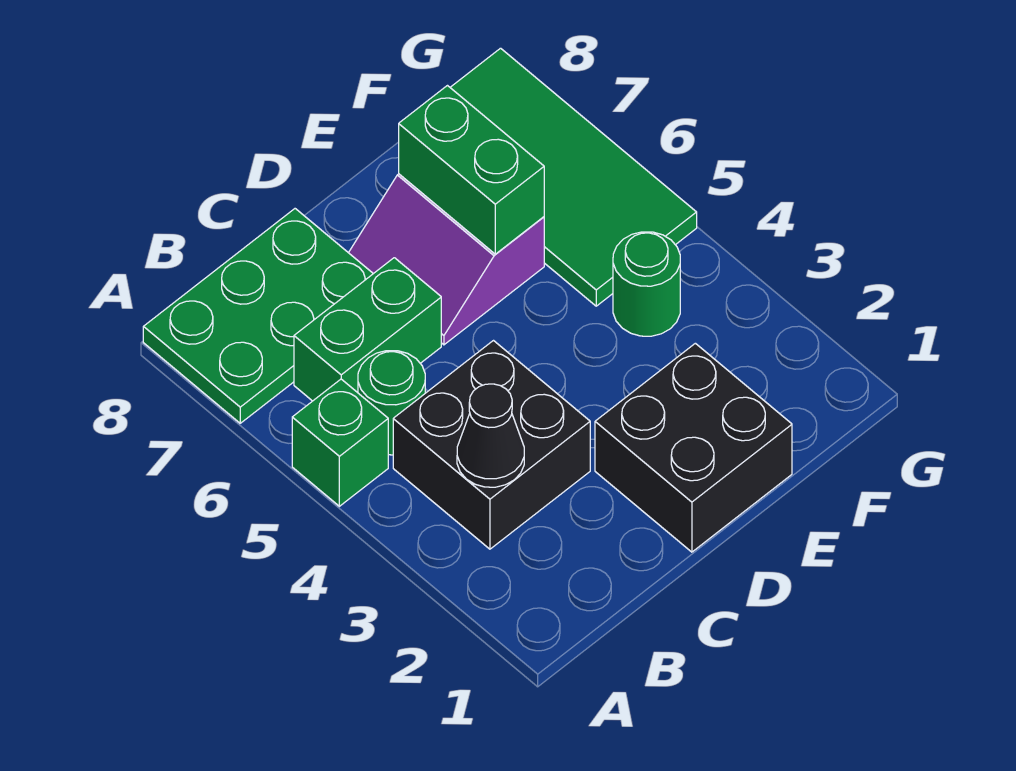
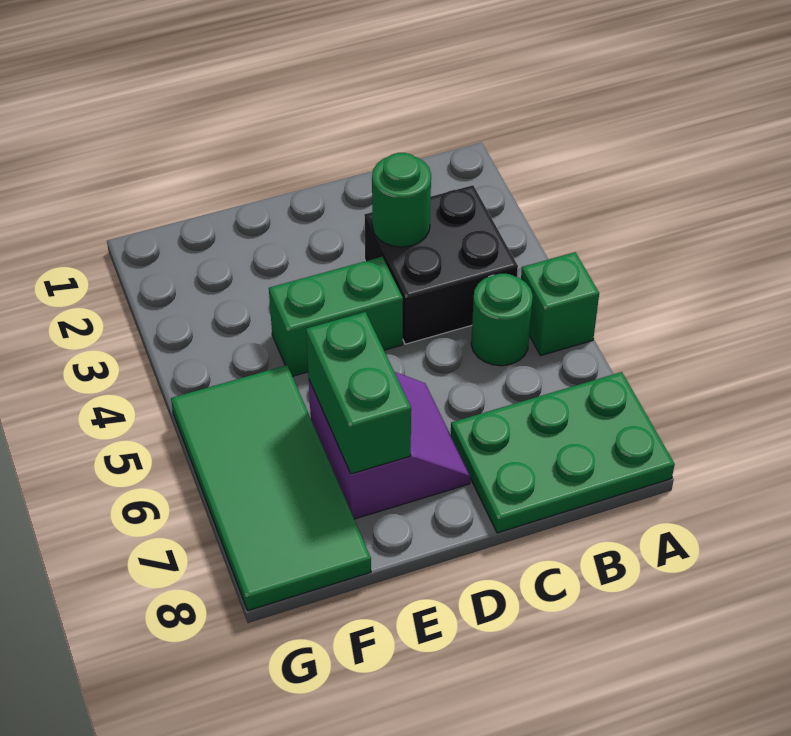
black cone B3 level 2 -> none
green brick B6:C6 level 1 -> green brick D4:E4 level 1
black brick D1:E2 level 1 -> none
green round brick F4 level 1 -> green round brick C3 level 2

